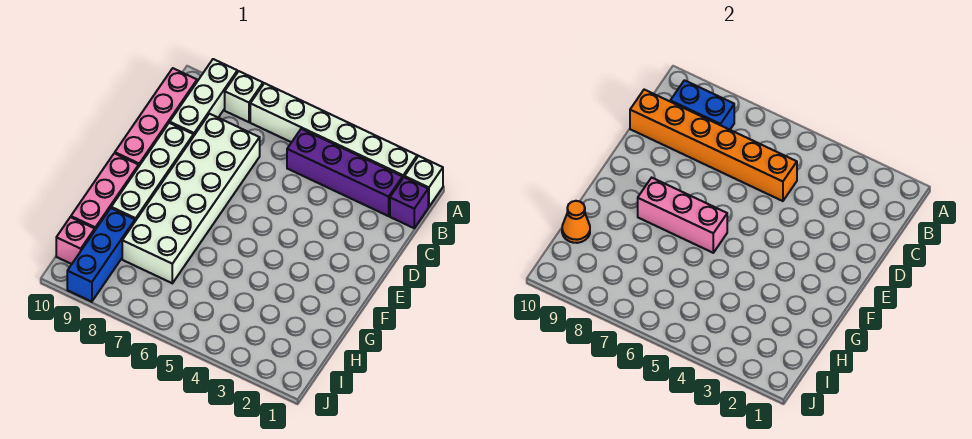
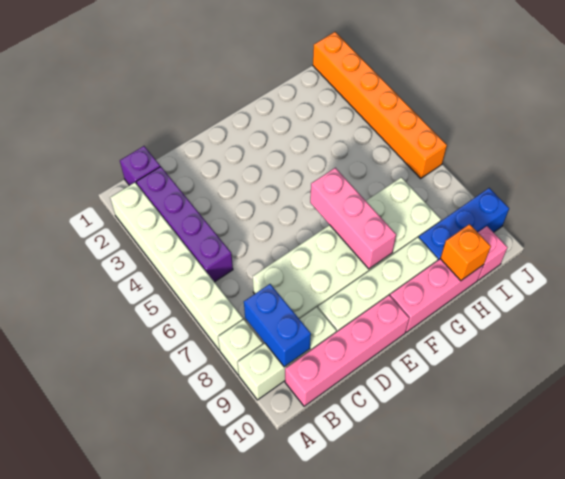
white brick A1 level 1 -> none
orange brick C5:C10 level 2 -> orange brick J1:J6 level 1
orange cone H10 level 2 -> orange brick H10 level 2

